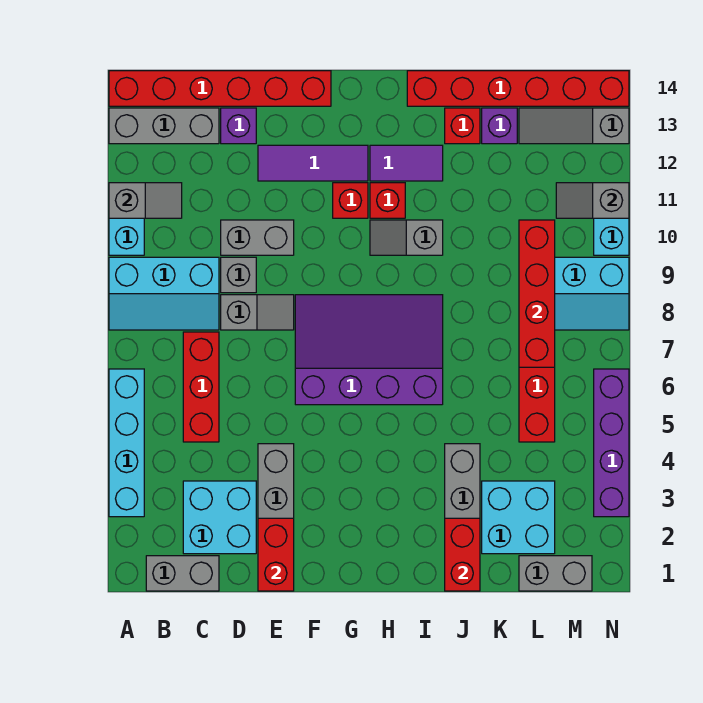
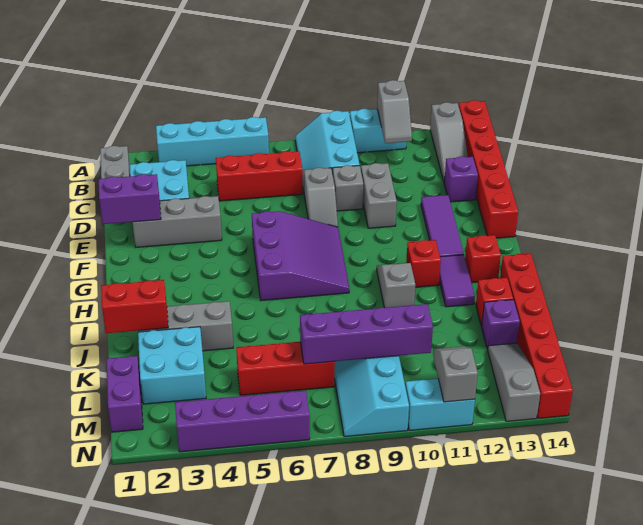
grey brick A13:C13 level 1 -> grey slope A13:C13 level 1 top A
red brick E1:E2 level 2 -> purple brick E1:E2 level 2
purple slope F6:I8 level 1 top 6 -> purple slope F6:H8 level 1 top 6
red brick G11 level 1 -> red brick H13 level 1
grey brick L1:M1 level 1 -> purple brick L1:M1 level 1
red brick L7:L10 level 2 -> purple brick L7:L10 level 2

